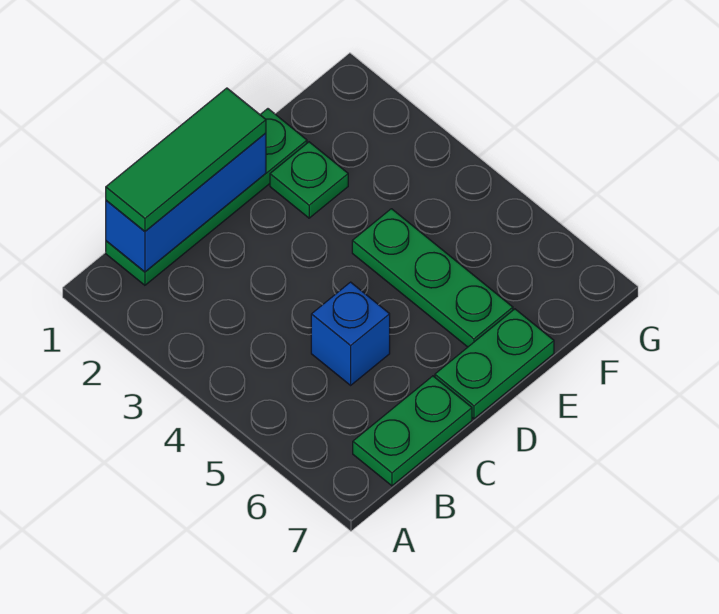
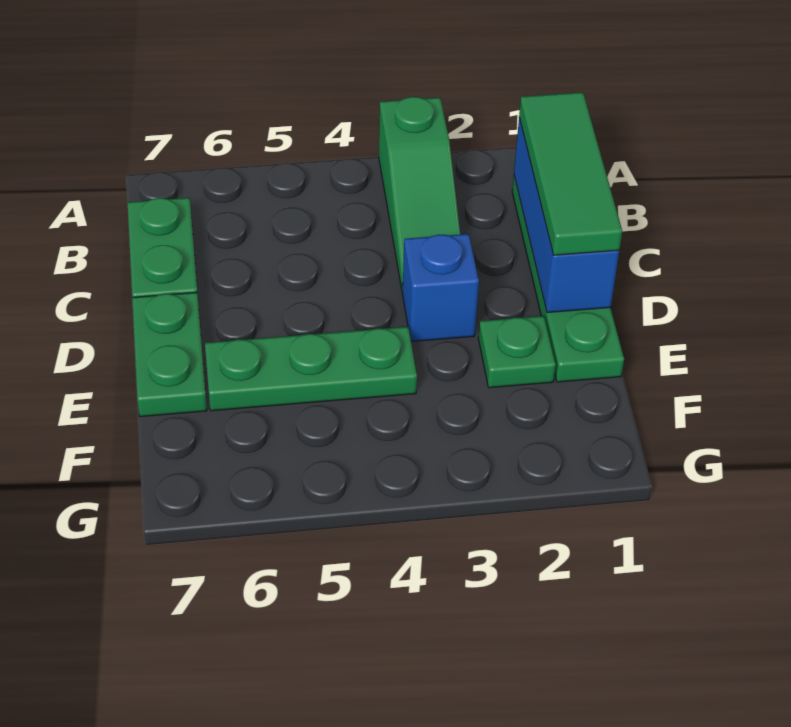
none -> green slope A3:C3 level 1 top A
blue brick C5 level 1 -> blue brick D3 level 1

